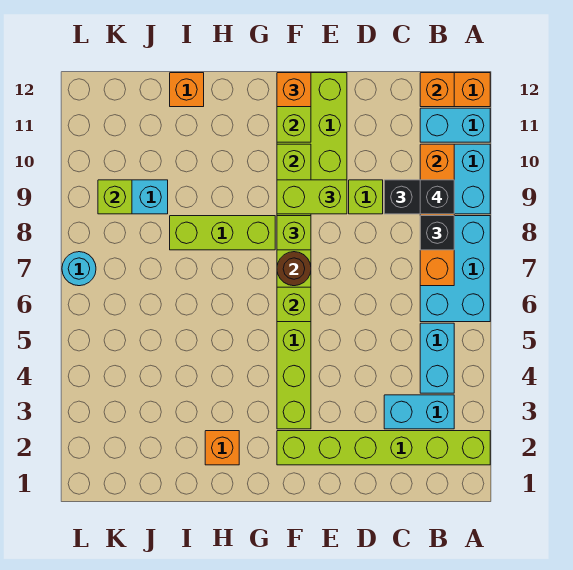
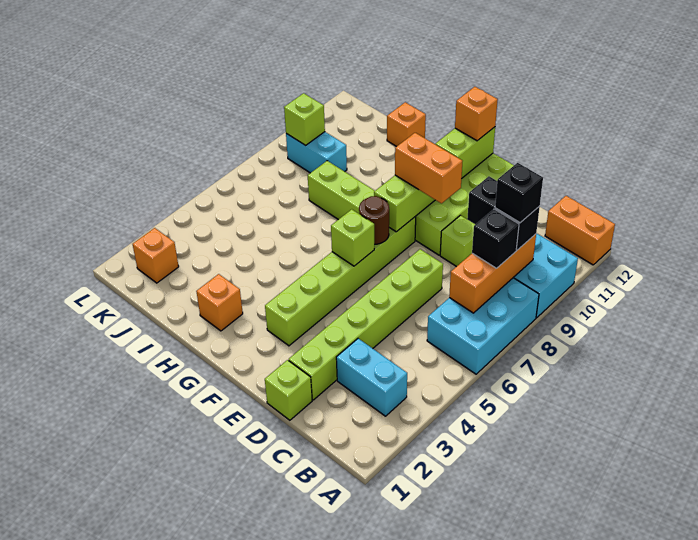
lime brick A2:F2 level 1 -> lime brick D2:D7 level 1
cyan brick A11:B11 level 1 -> none
cyan brick B4:B5 level 1 -> none
orange brick B7:B10 level 2 -> orange brick B7:B9 level 2
orange brick B12 level 2 -> orange brick K2 level 1
lime brick E9:F9 level 3 -> orange brick E9:F9 level 3
lime brick F8 level 3 -> lime brick D1 level 1
cyan round brick L7 level 1 -> none

